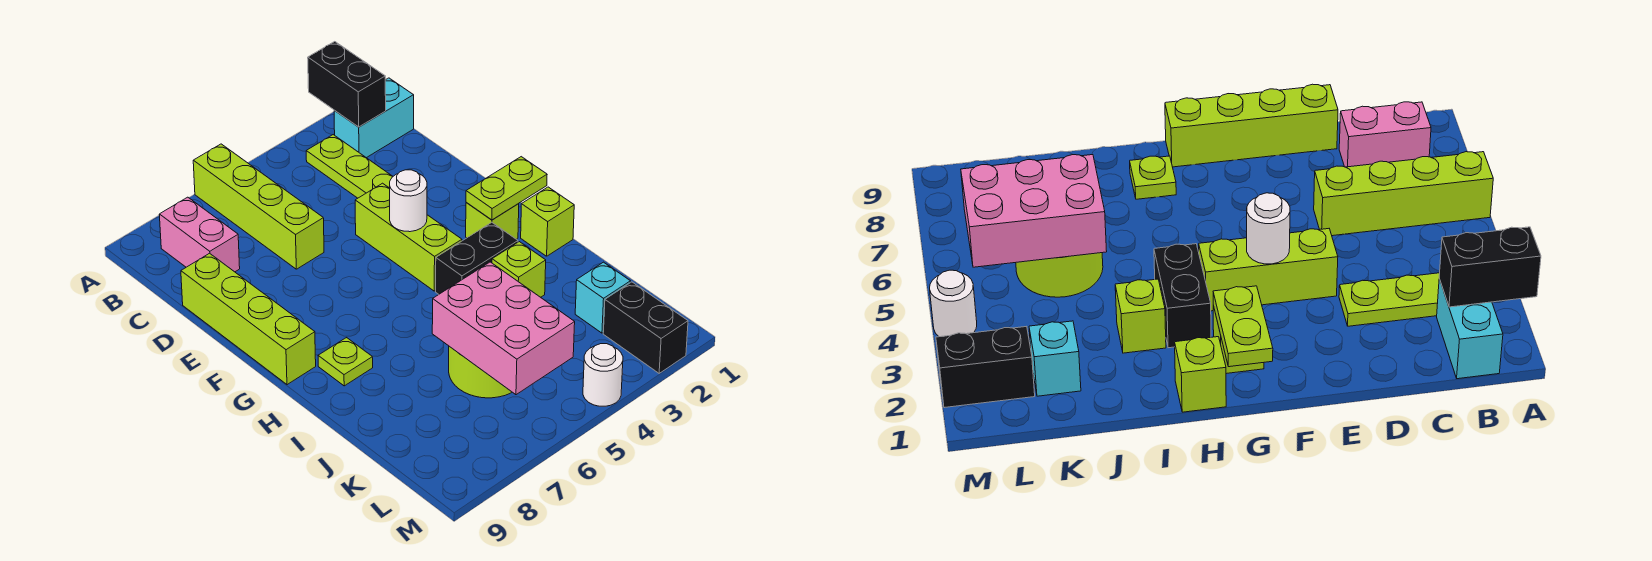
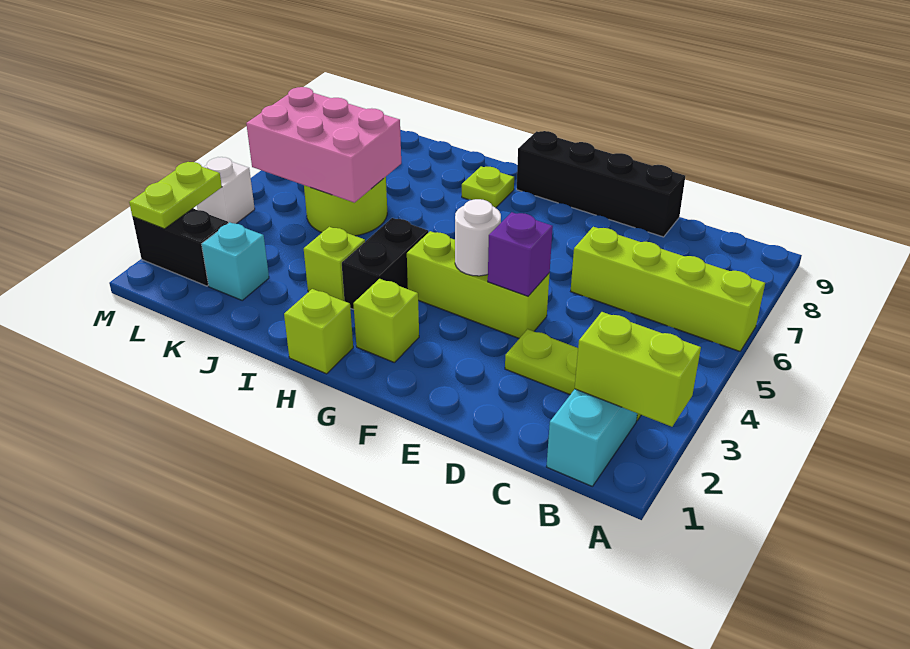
black brick A2:B2 level 2 -> lime brick A2:B2 level 2
pink brick B8:C8 level 1 -> none
lime brick D9:G9 level 1 -> black brick D9:G9 level 1
none -> purple brick E4 level 2
lime plate G1:G2 level 2 -> lime plate M2:M3 level 2
white round brick M4 level 1 -> white brick M4 level 1

